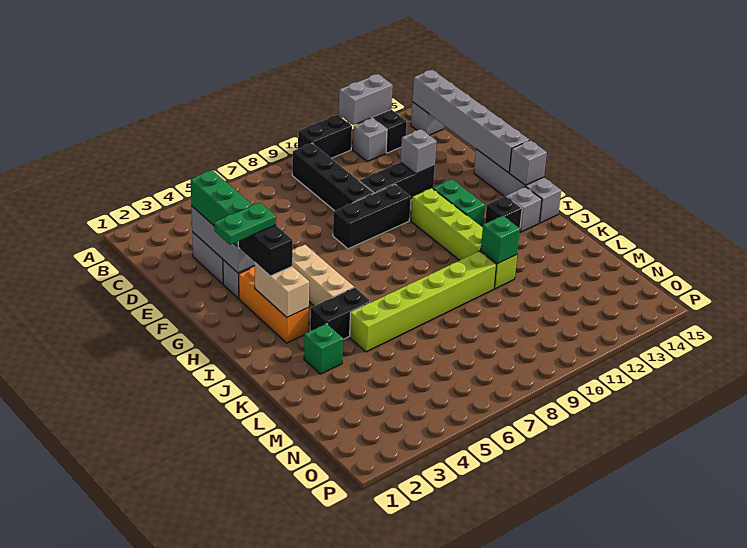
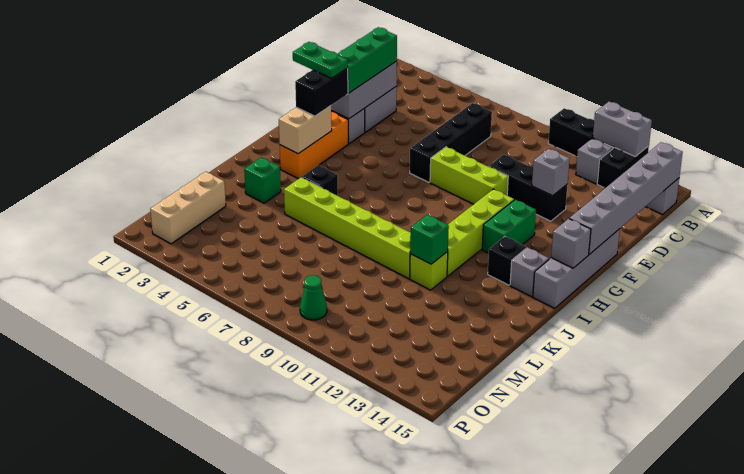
black brick B9:E9 level 1 -> black brick C7:F7 level 1
black brick F8:F10 level 1 -> lime brick F8:F10 level 1
tan brick G5:I5 level 1 -> tan brick M2:O2 level 1
black brick J4:J5 level 1 -> black brick J5 level 1
none -> green cone O9 level 1

